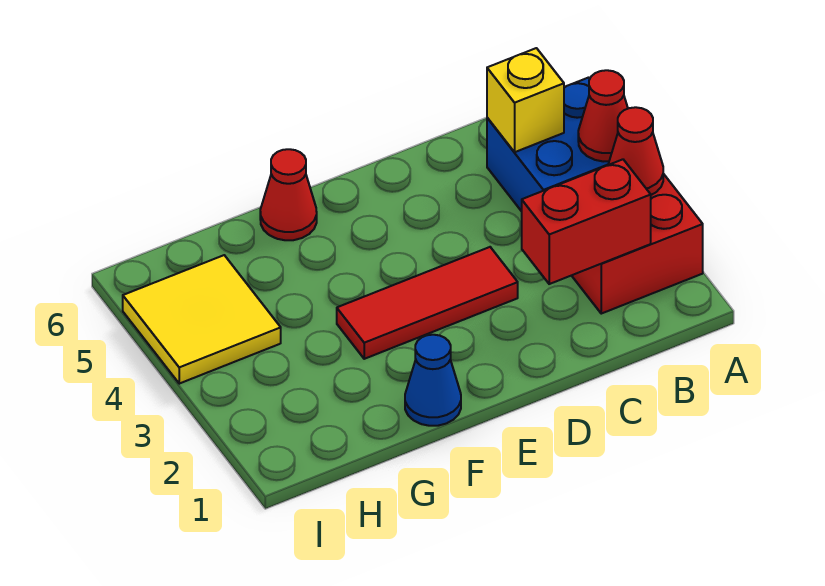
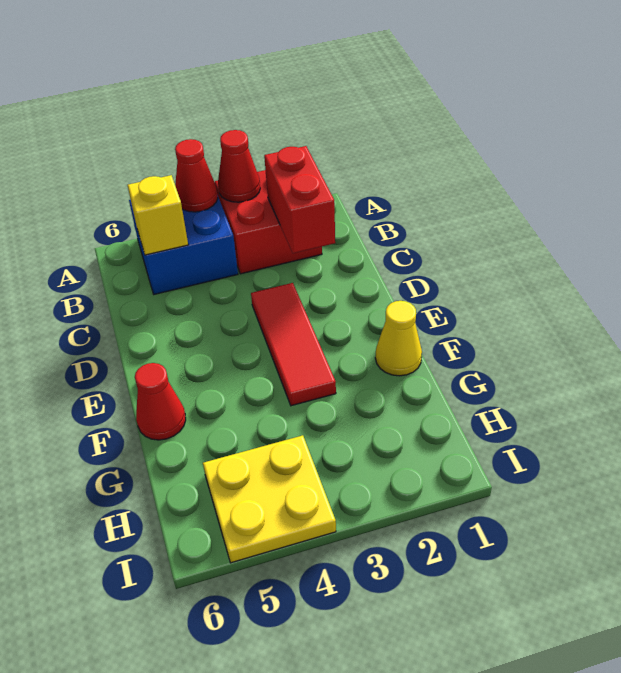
blue cone F1 level 1 -> yellow cone F1 level 1
yellow tile H4:I5 level 1 -> yellow plate H4:I5 level 1

